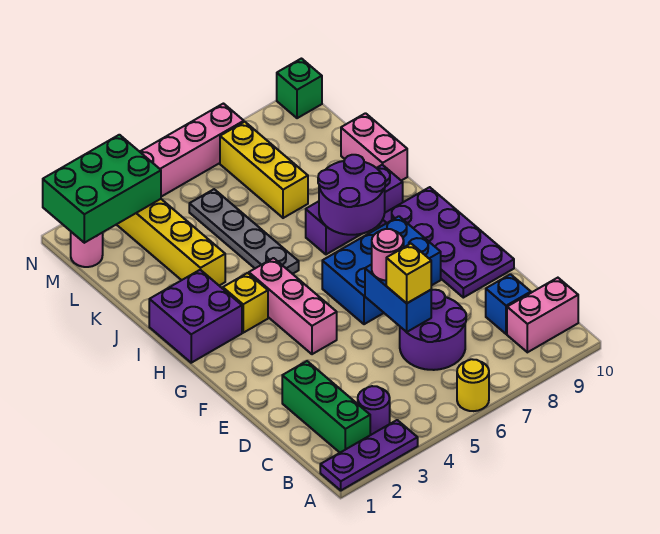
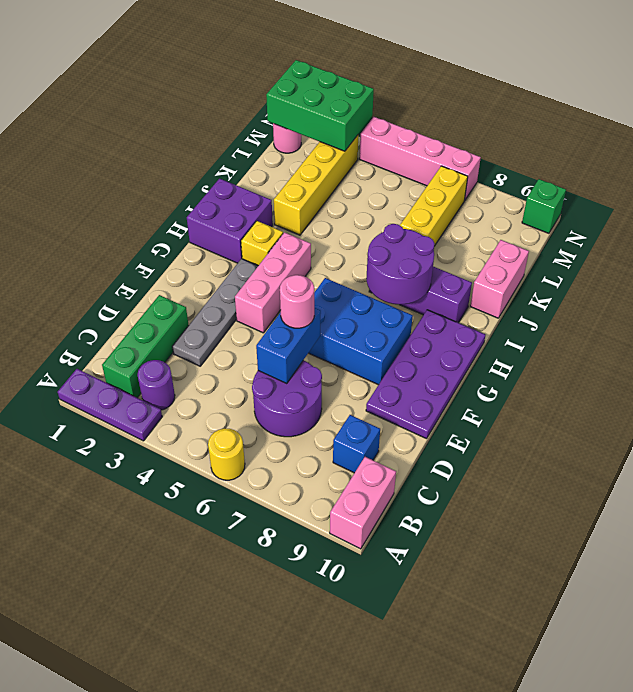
pink brick B9:B10 level 1 -> pink brick A10:B10 level 1
yellow brick D6 level 3 -> none
grey plate I5:L5 level 1 -> grey plate D3:G3 level 1

